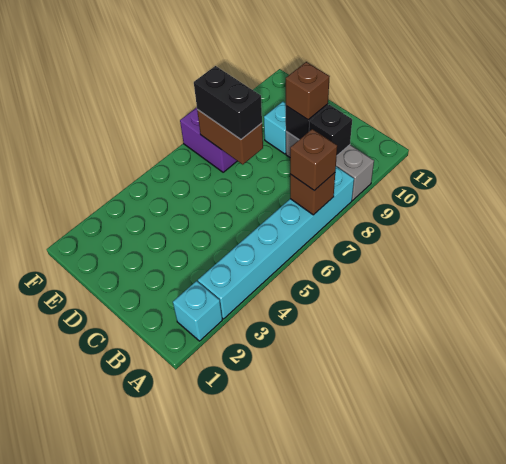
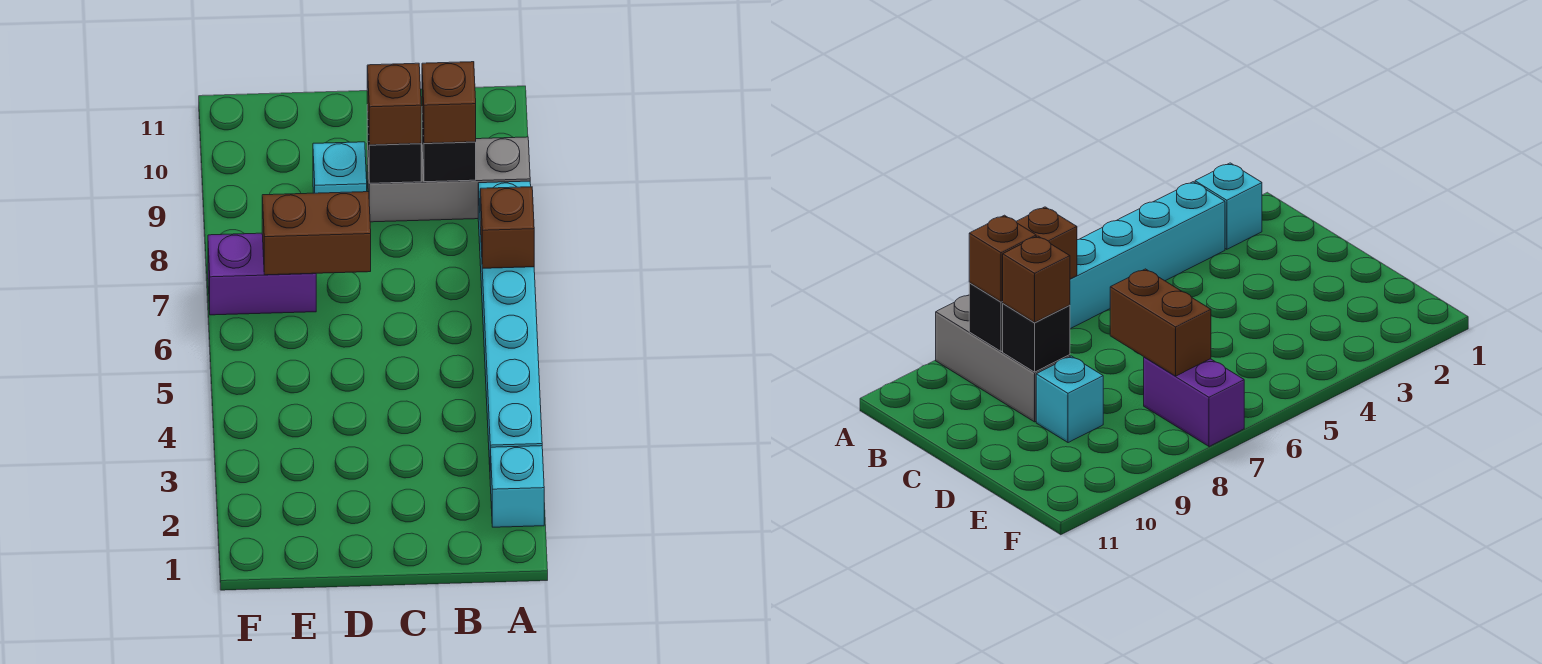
brown brick A7 level 3 -> brown brick B9 level 3
black brick D7:E7 level 3 -> none

